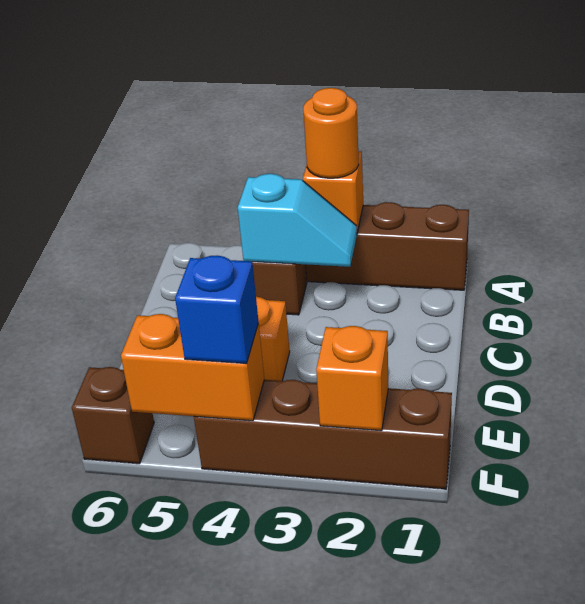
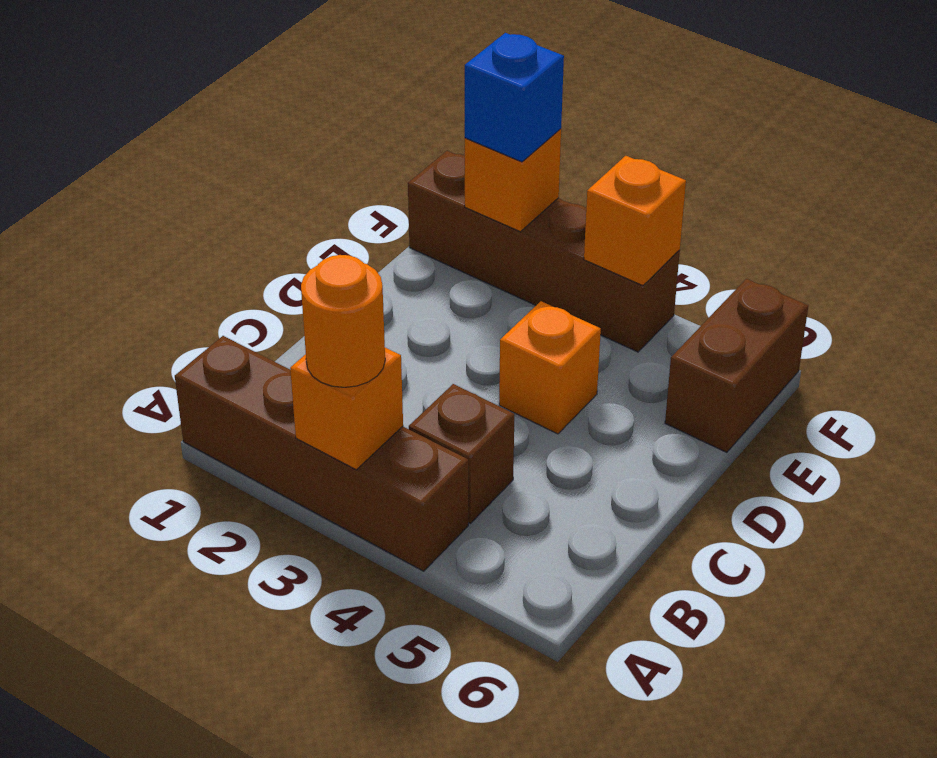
cyan slope B3:B4 level 2 top 4 -> none
orange brick F4:F5 level 2 -> orange brick F4 level 2
blue brick F4 level 3 -> blue brick F2 level 3
brown brick F6 level 1 -> brown brick E6:F6 level 1

